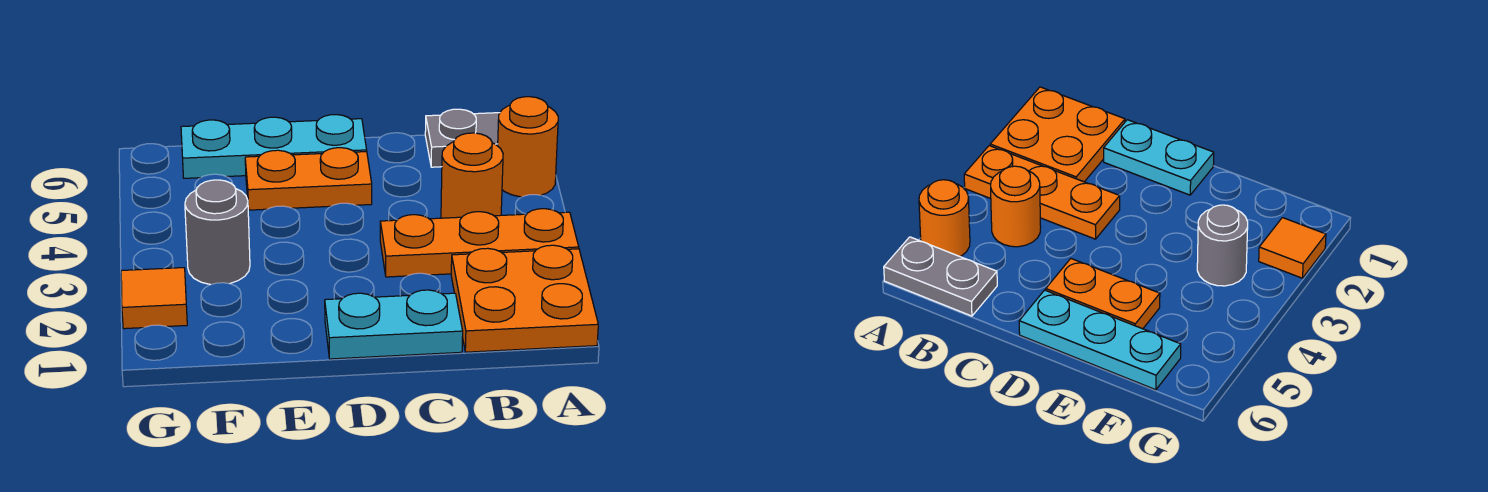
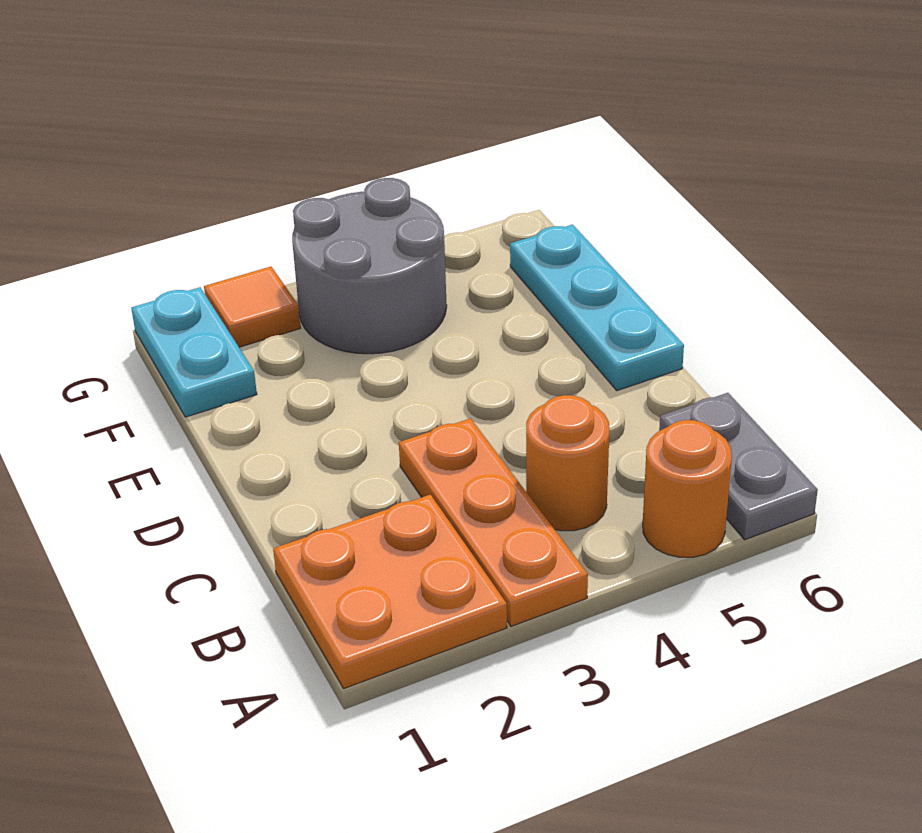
cyan plate C1:D1 level 1 -> cyan plate F1:G1 level 1
orange plate D5:E5 level 1 -> none
grey round brick F3 level 1 -> grey round brick F3:G4 level 1

